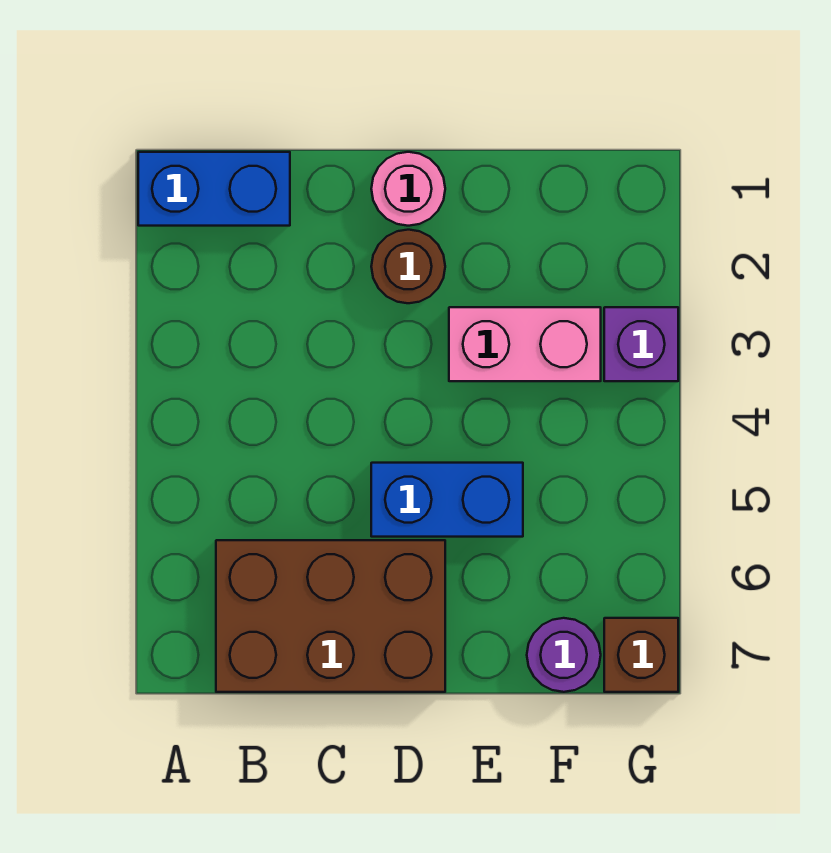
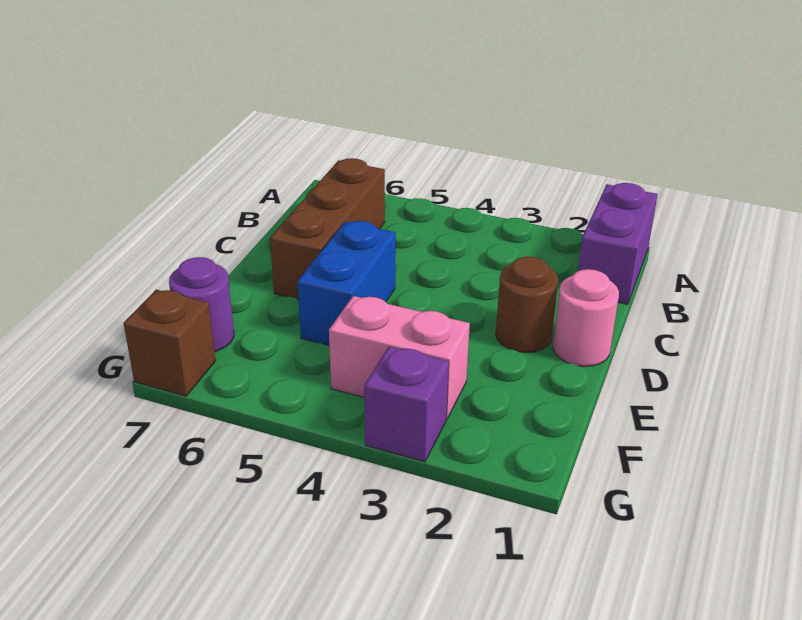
blue brick A1:B1 level 1 -> purple brick A1:B1 level 1
brown brick B6:D7 level 1 -> brown brick B6:D6 level 1
pink brick E3:F3 level 1 -> pink brick F3:F4 level 1

